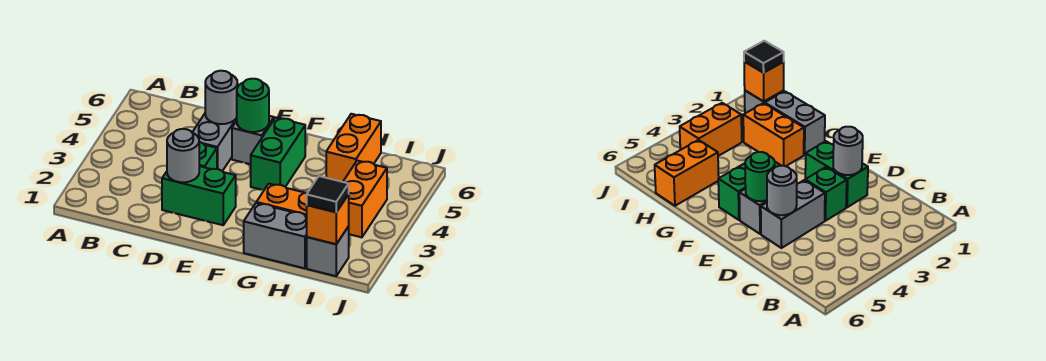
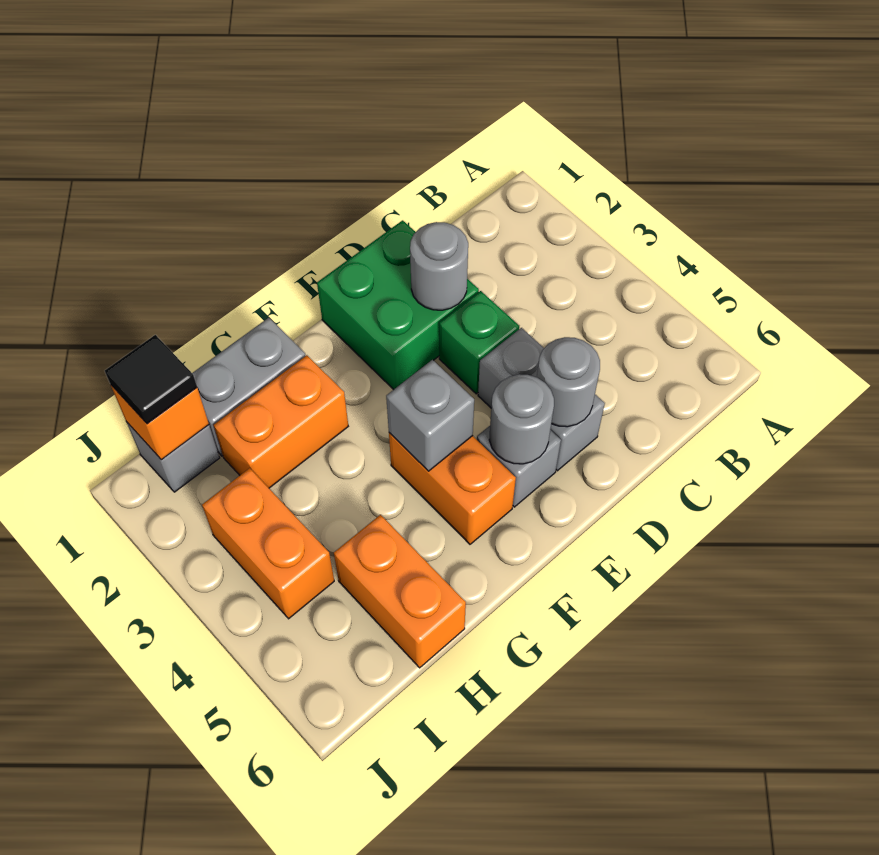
green brick D2:E2 level 1 -> green brick D1:E2 level 1
green round brick E5 level 2 -> grey round brick E5 level 2
green brick F4:F5 level 1 -> orange brick F4:F5 level 1
none -> grey brick F4 level 2

